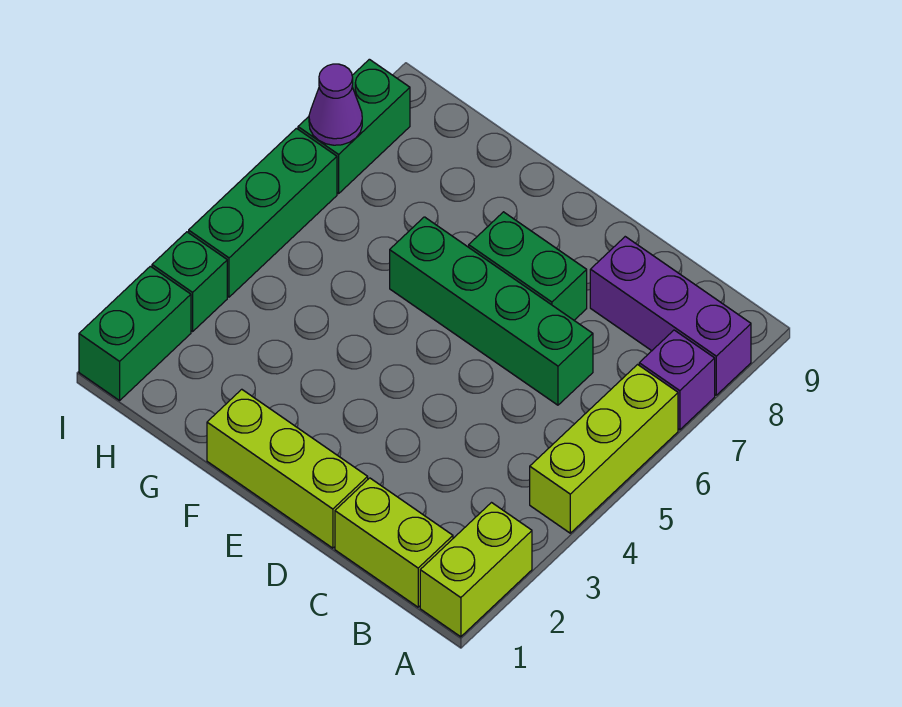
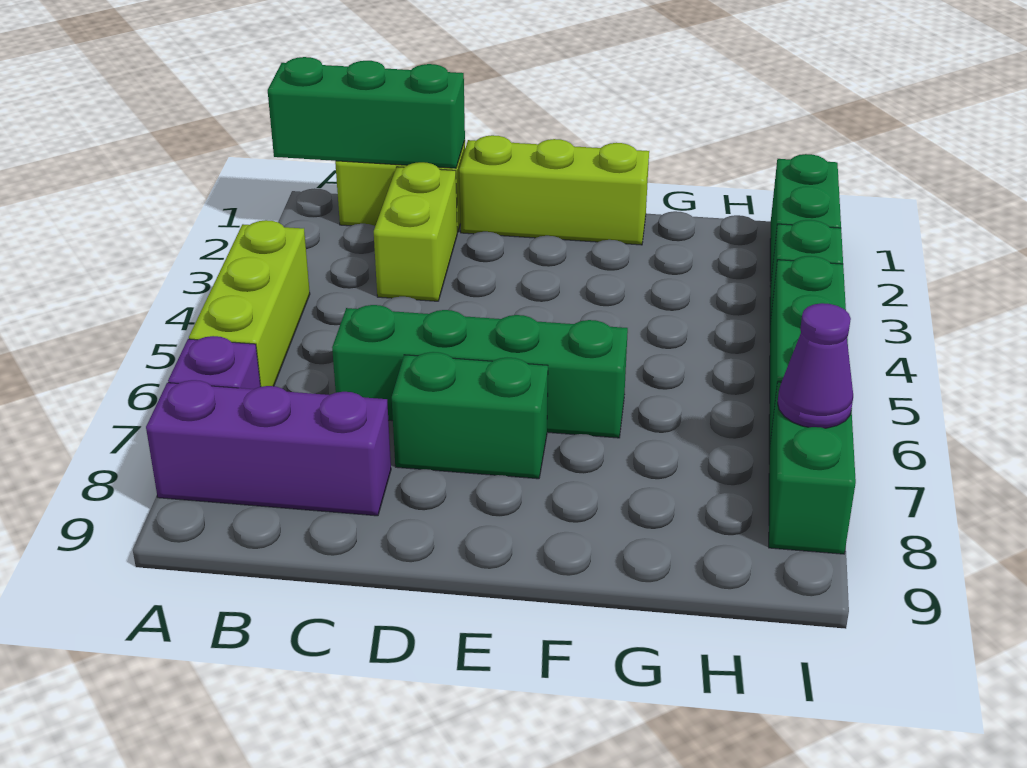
lime brick A1:A2 level 1 -> lime brick C2:C3 level 1
none -> green brick A1:C1 level 2

